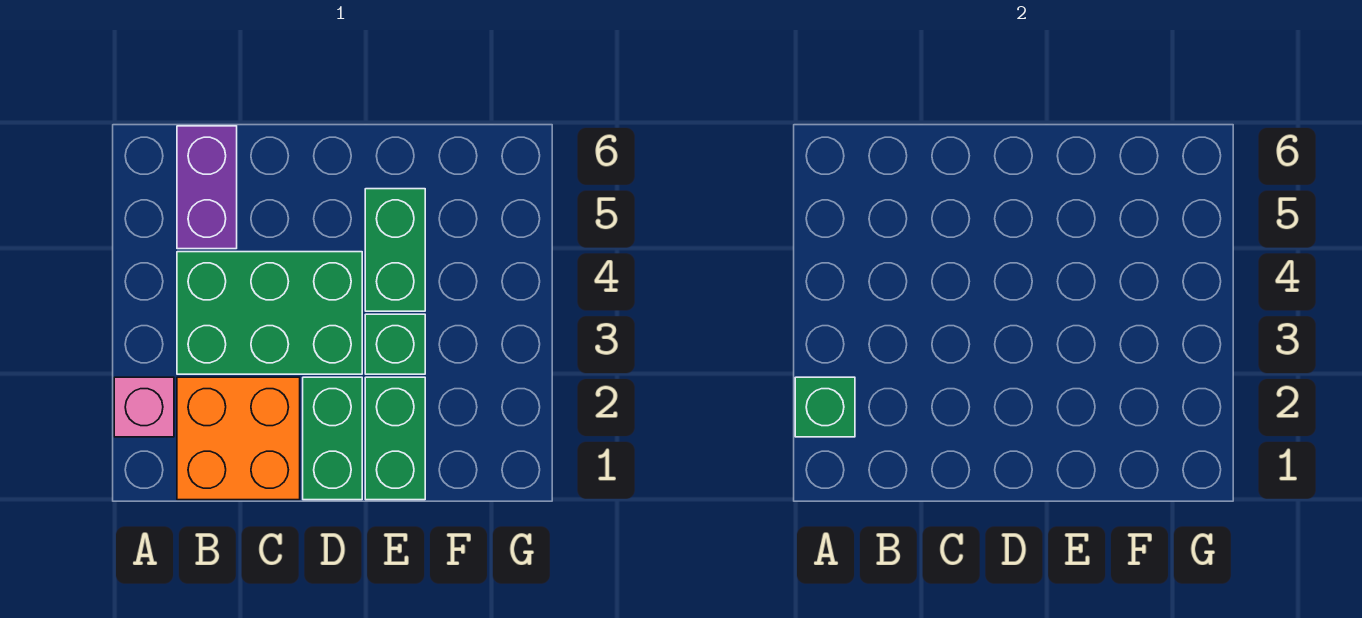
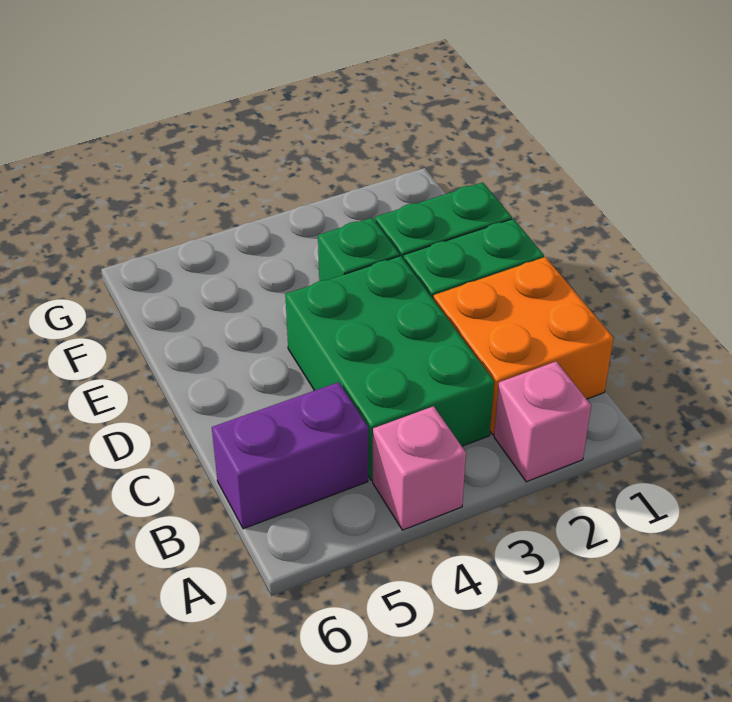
green brick A2 level 2 -> none
none -> pink brick A4 level 1
green brick E4:E5 level 1 -> none

